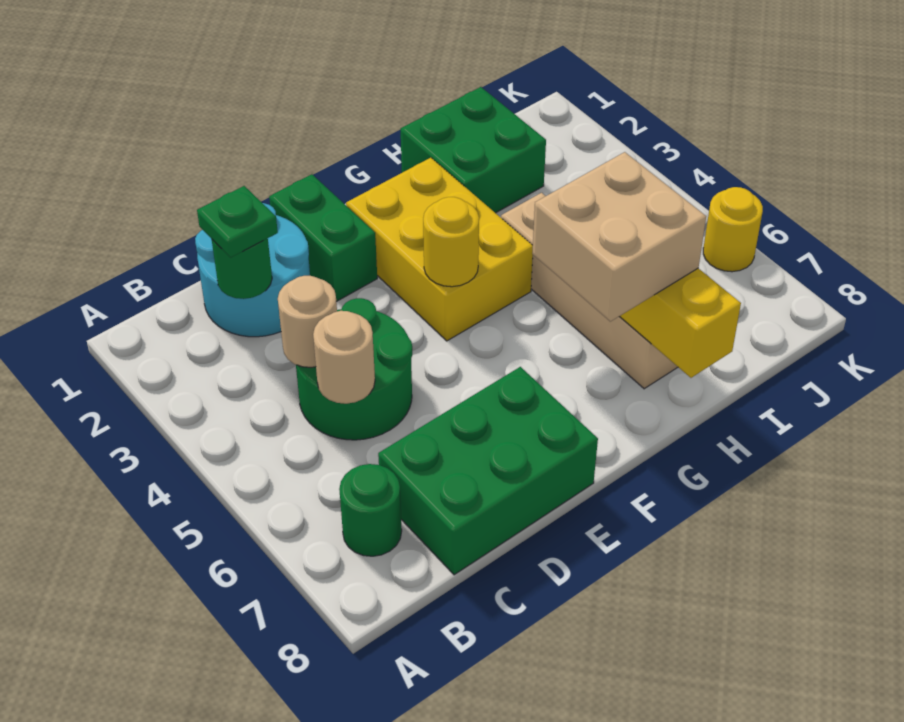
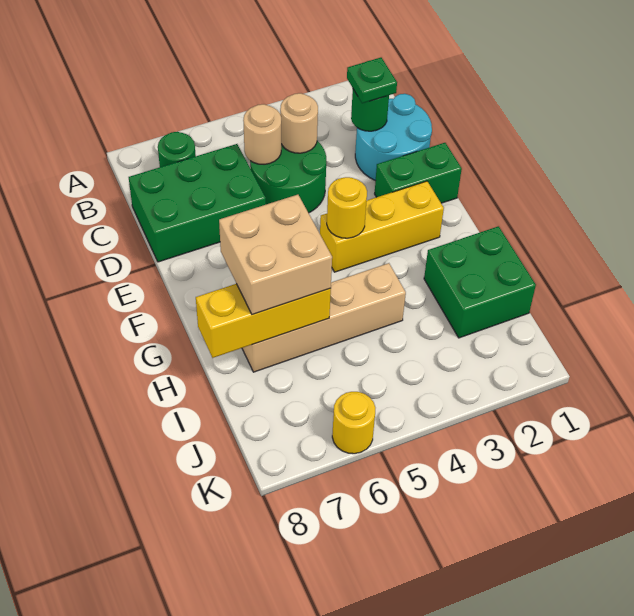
green brick C7:E8 level 1 -> green brick C6:D8 level 1
yellow brick F2:G4 level 1 -> yellow brick F2:F4 level 1

